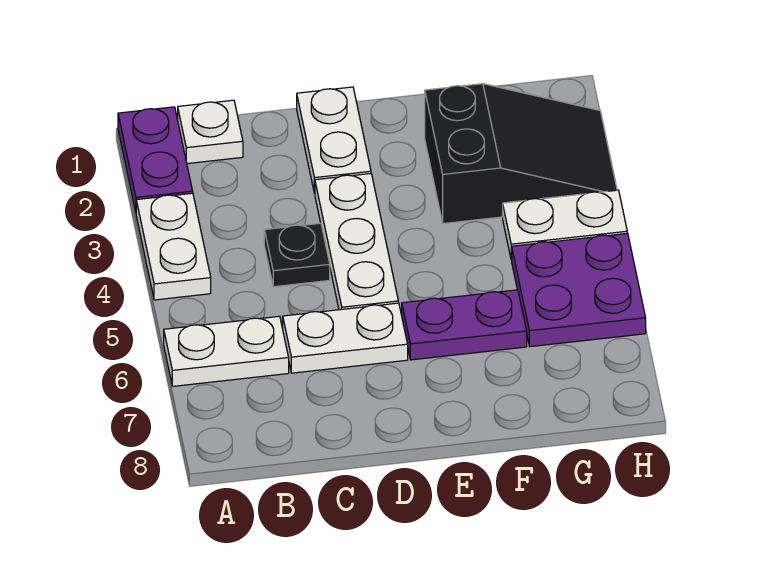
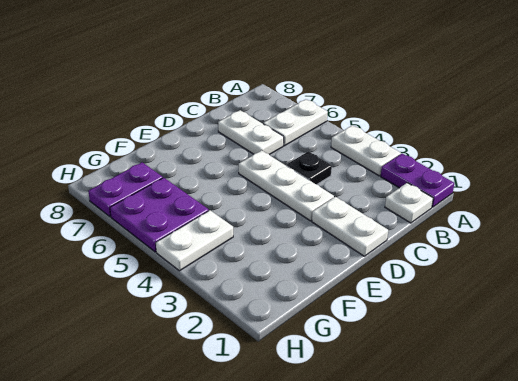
white plate C6:D6 level 1 -> white plate C6:C7 level 1
purple plate E6:F6 level 1 -> purple plate G7:H7 level 1
black slope F2:H3 level 1 top F -> none

